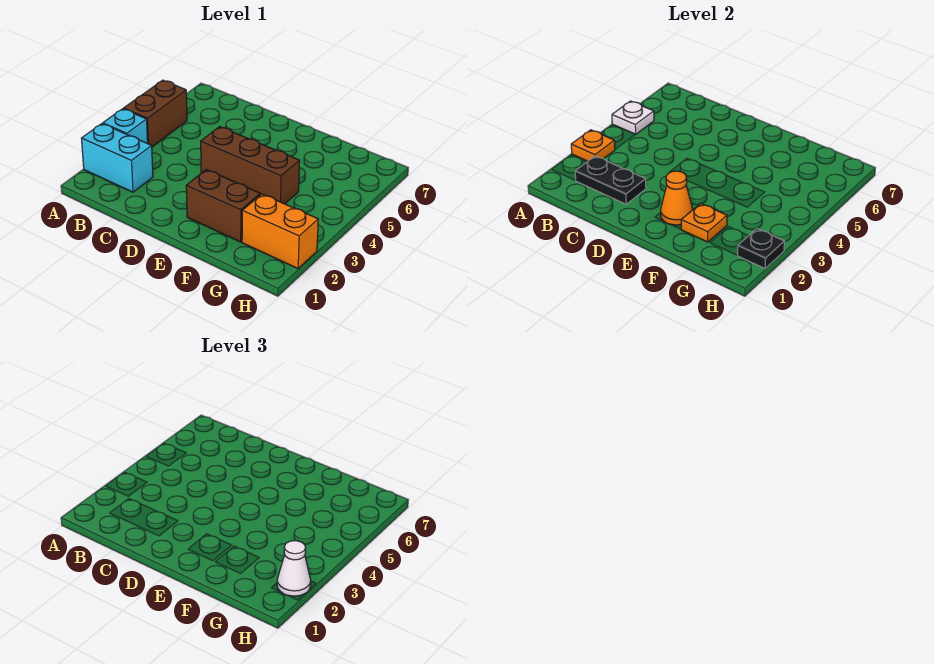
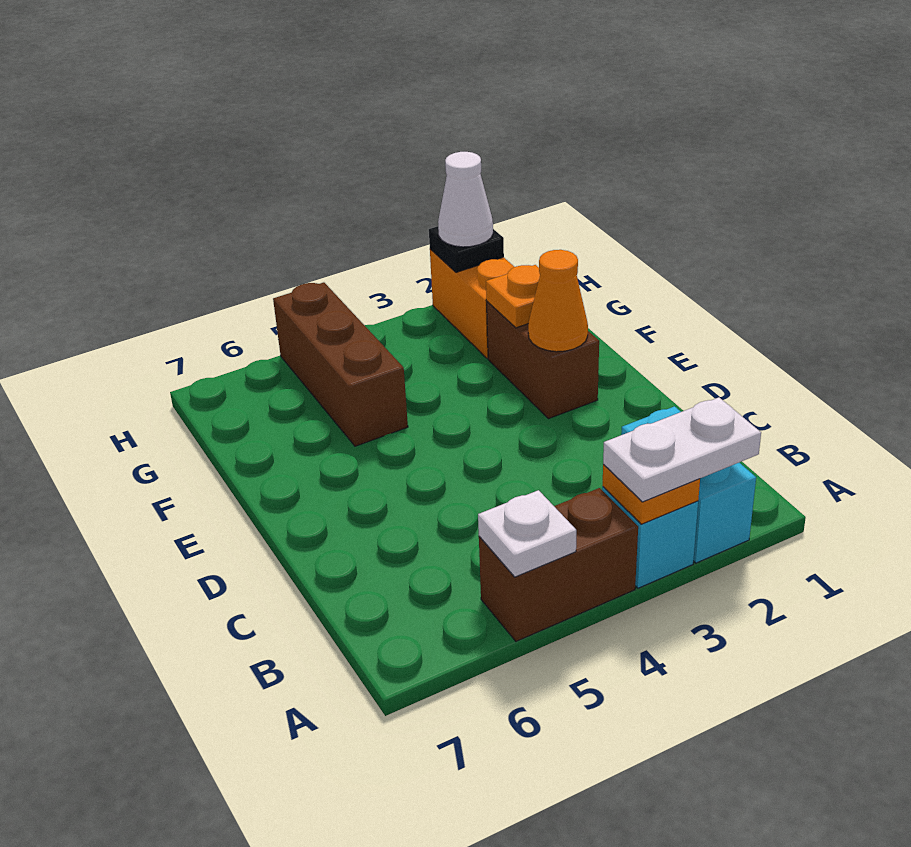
none -> white plate A2:A3 level 3
black plate B2:C2 level 2 -> none
brown brick D4:F4 level 1 -> brown brick F5:H5 level 1

